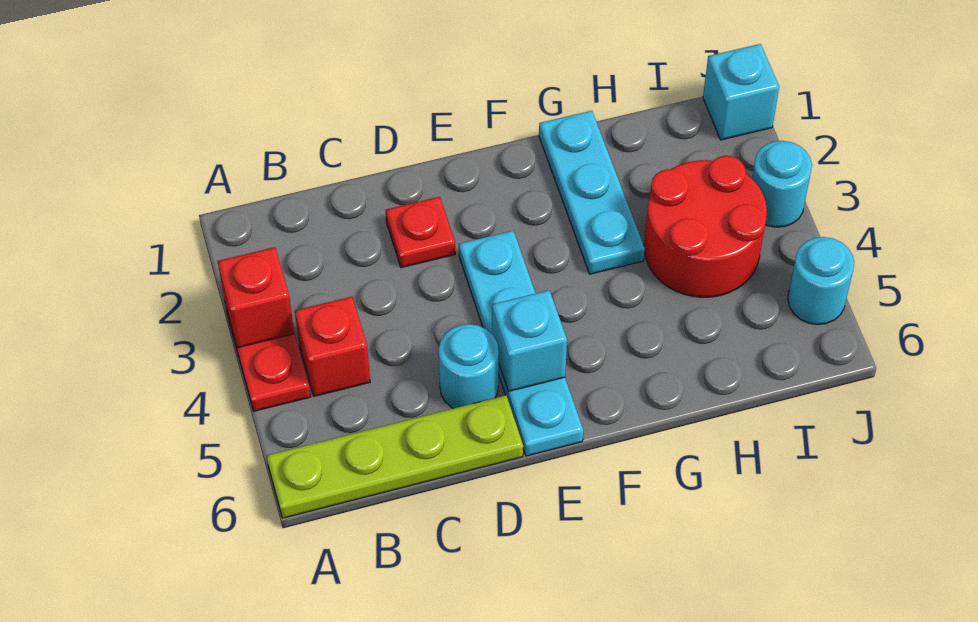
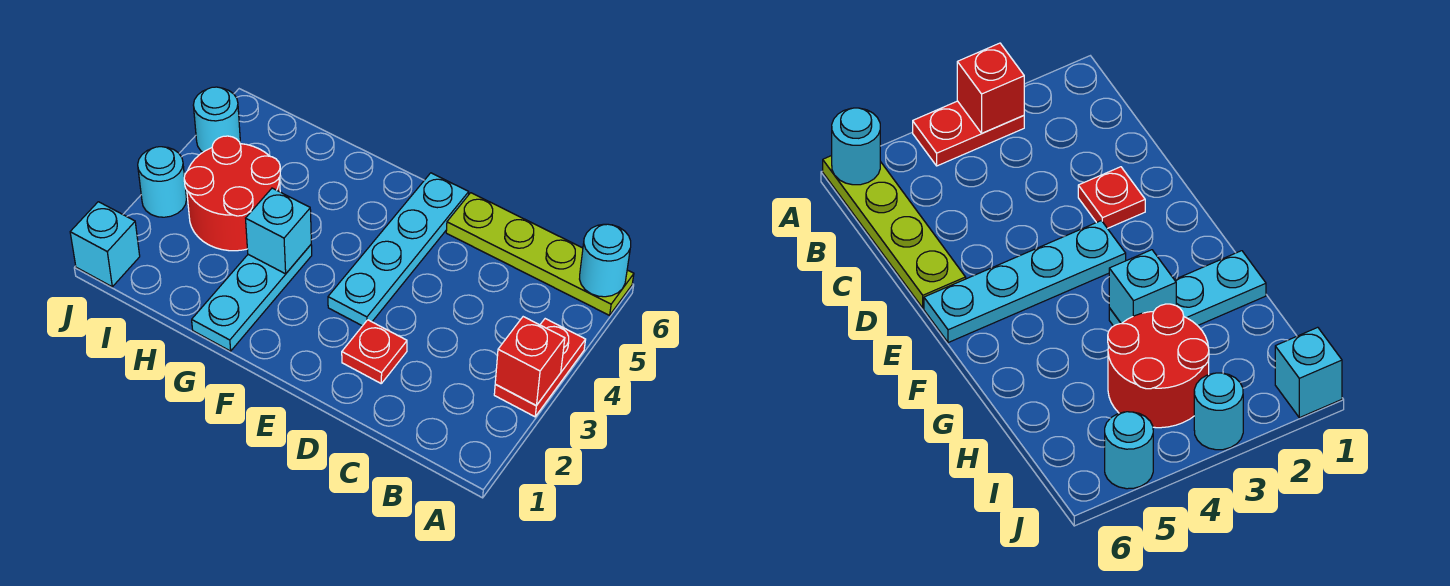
red brick B4 level 1 -> none
cyan round brick D5 level 1 -> cyan round brick A6 level 2
cyan brick E5 level 2 -> cyan brick G3 level 2

